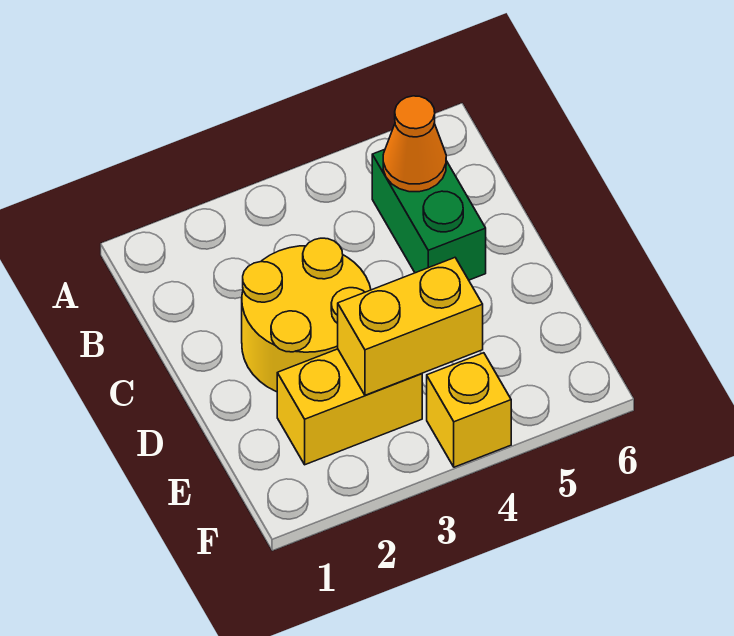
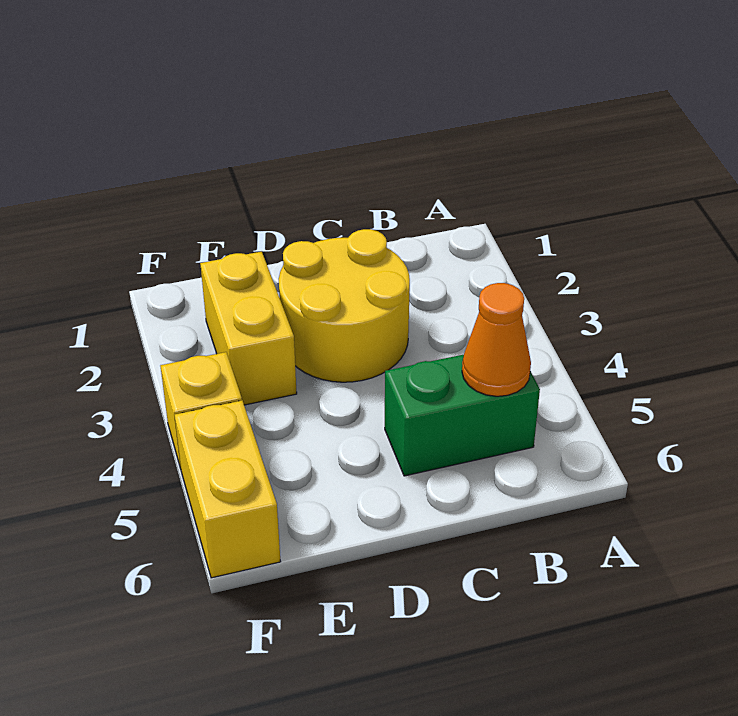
yellow brick E3:E4 level 2 -> yellow brick F5:F6 level 1

